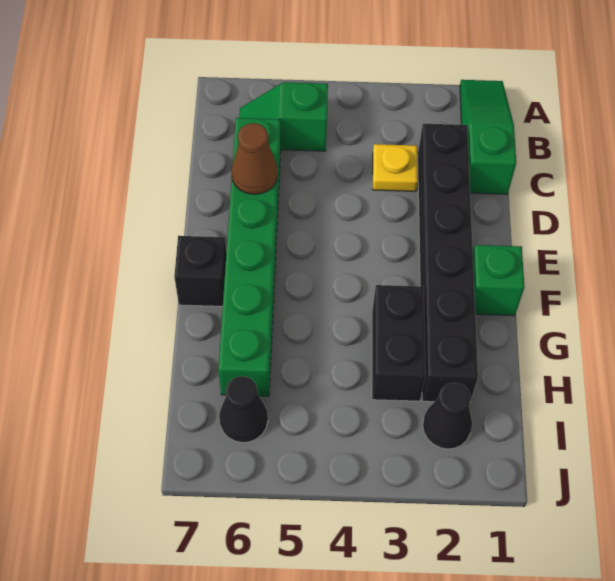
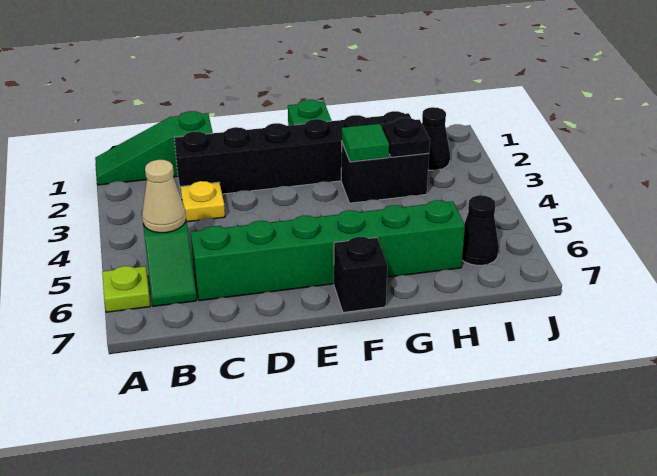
none -> lime plate A6 level 1
none -> tan cone B5 level 2
brown cone D6 level 2 -> none
none -> green tile G3 level 2
none -> black plate H3 level 2

